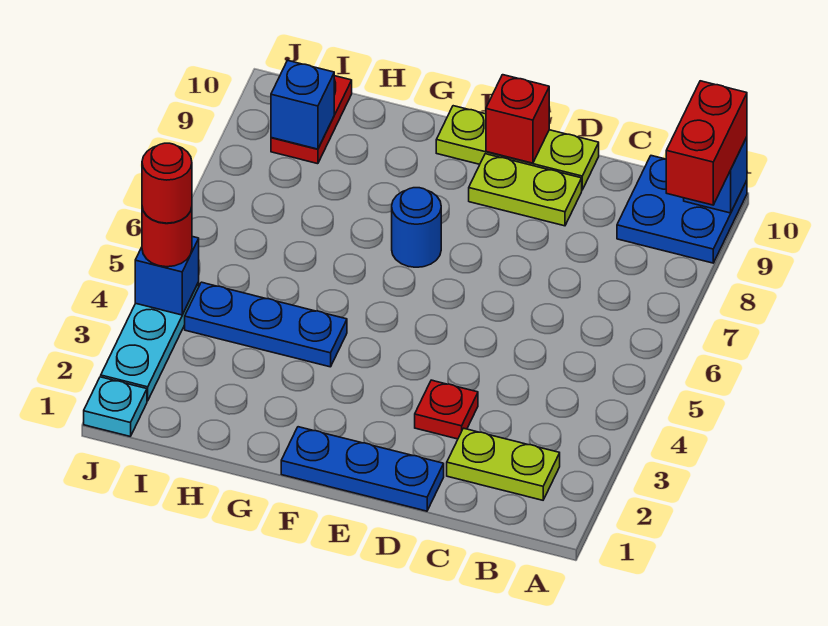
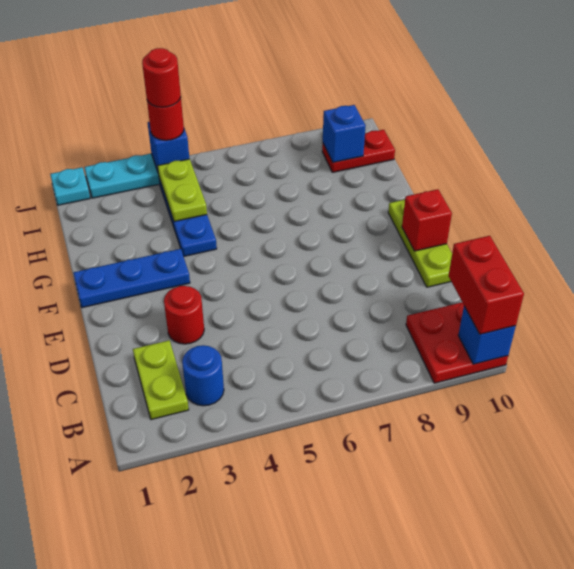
blue plate A9:B10 level 1 -> red plate A9:B10 level 1
red brick A9:A10 level 3 -> red brick A10:B10 level 3
blue plate D1:F1 level 1 -> blue plate F1:F3 level 1
red plate D3 level 1 -> red round brick D3 level 1
lime plate D9:E9 level 1 -> lime plate H4:I4 level 2
blue round brick F7 level 1 -> blue round brick B3 level 1

